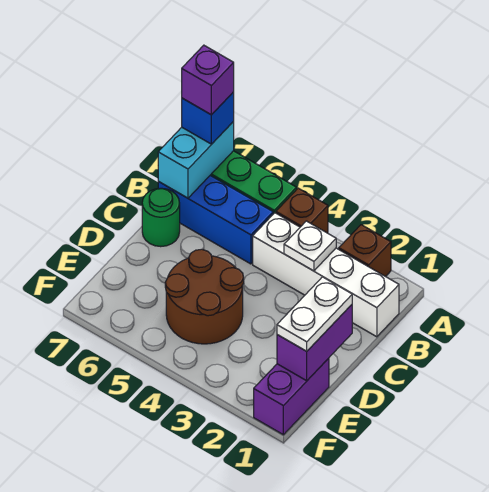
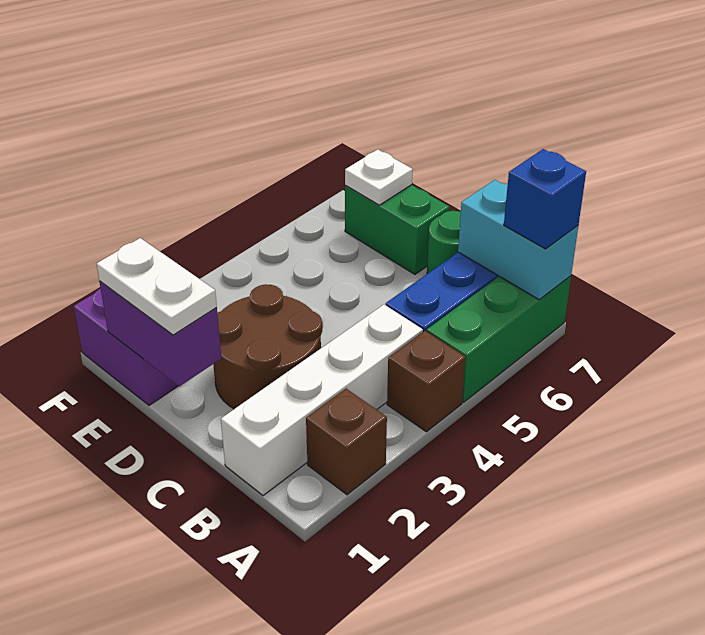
purple brick A7 level 4 -> none
white plate B3 level 2 -> white plate E7 level 2
brown round brick D4:E5 level 1 -> brown round brick C2:D3 level 1
none -> green brick D7:E7 level 1

